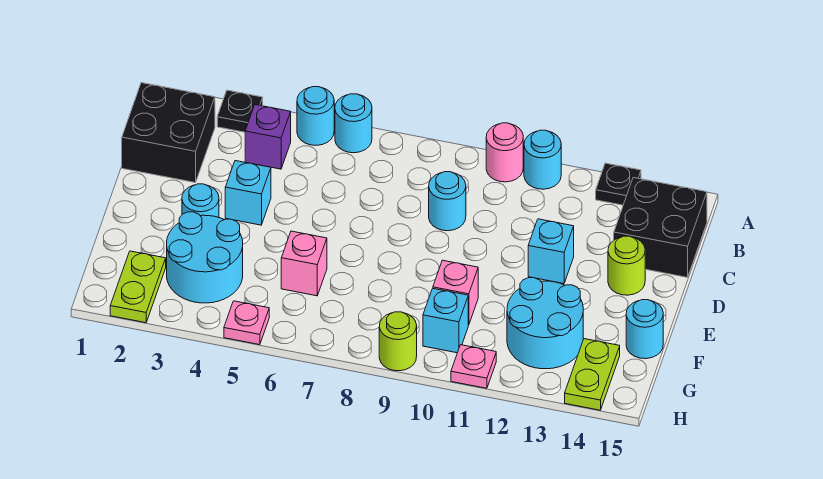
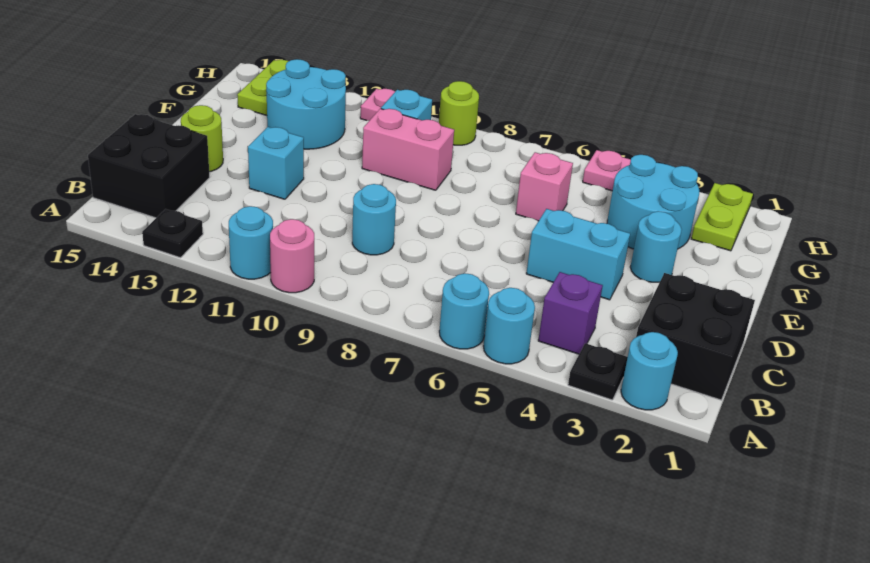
cyan brick D4 level 1 -> cyan brick D4:D5 level 1
pink brick F10 level 1 -> pink brick F9:F10 level 1
cyan round brick F15 level 1 -> cyan round brick A2 level 1

